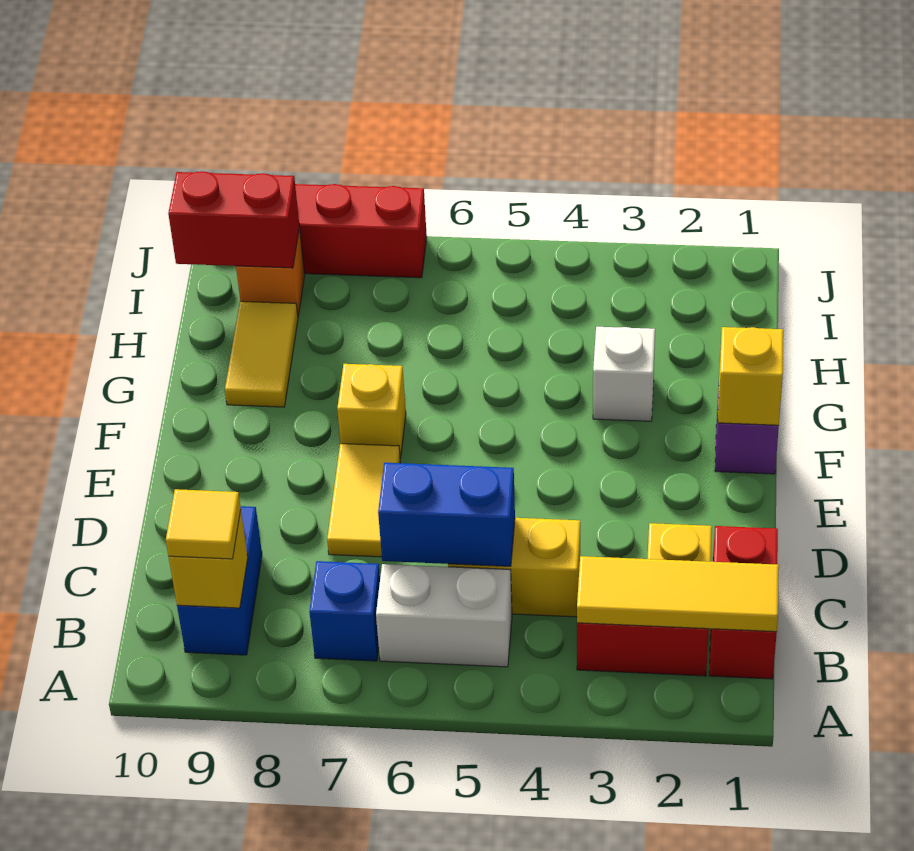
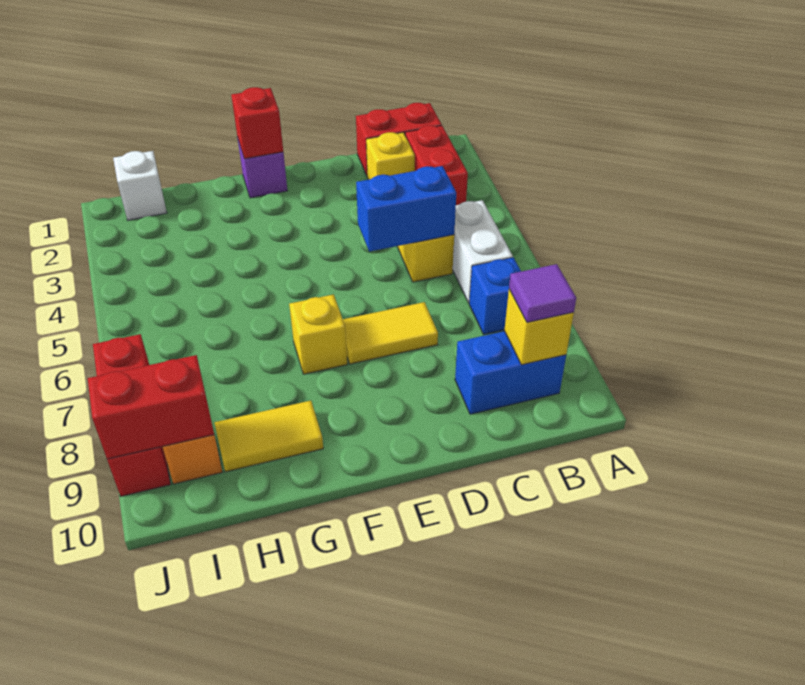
yellow tile B1:B3 level 2 -> none
yellow tile B9 level 3 -> purple tile B9 level 3
blue brick C5:C6 level 2 -> blue brick C5:D5 level 2
yellow brick F1 level 2 -> red brick F1 level 2
white brick G3 level 1 -> white brick I1 level 1
red brick I9:I10 level 2 -> red brick I9:J9 level 2

